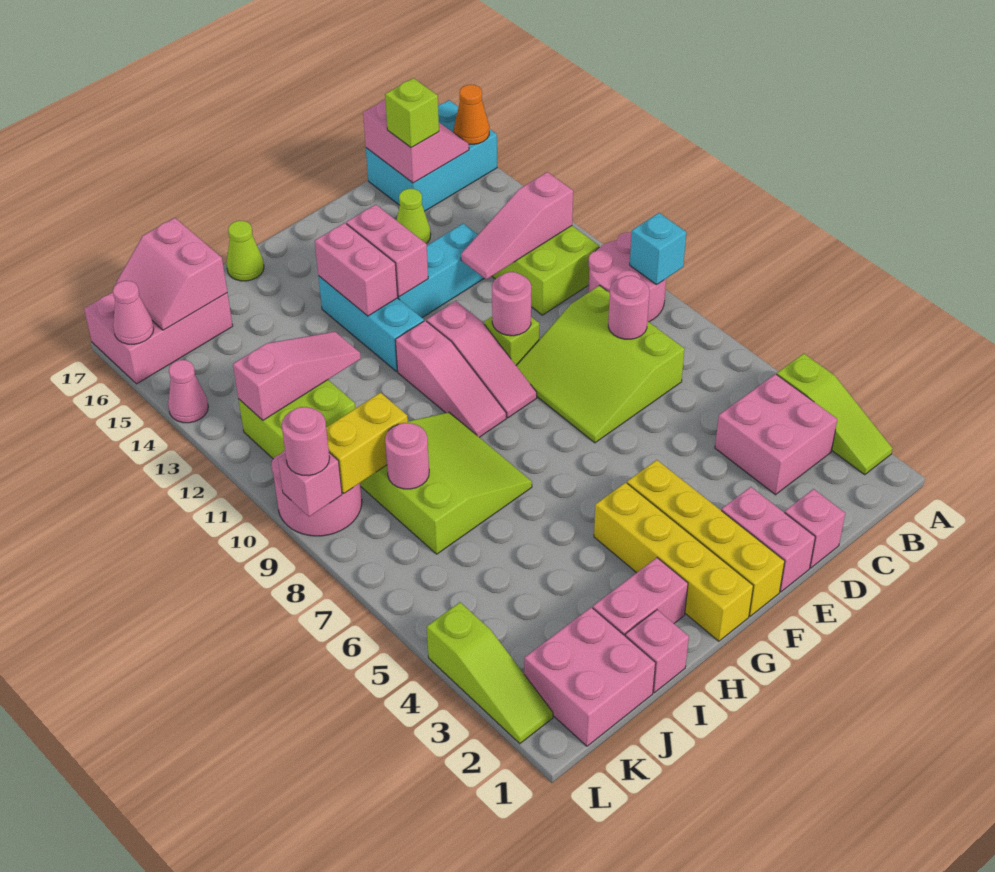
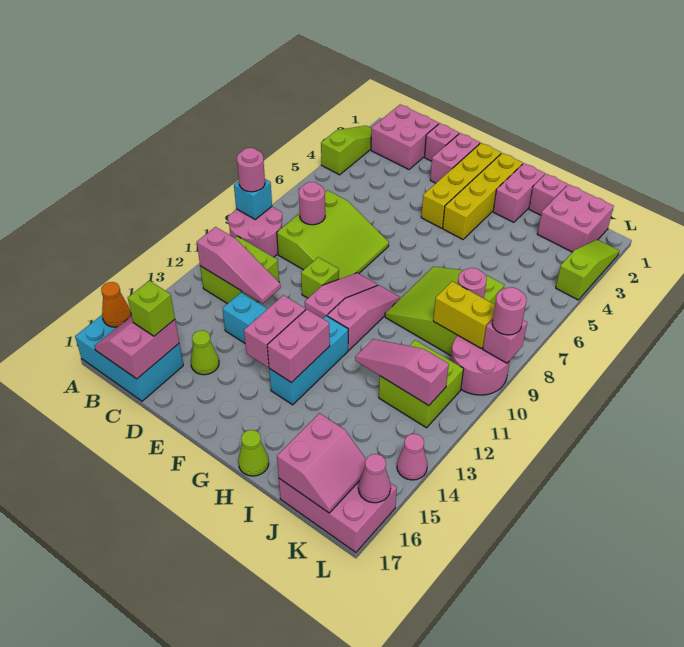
pink brick B3:C4 level 1 -> pink brick B1:C2 level 1
pink round brick E10 level 2 -> pink round brick A9 level 3
pink brick H2:I2 level 1 -> pink brick H1:H2 level 1

